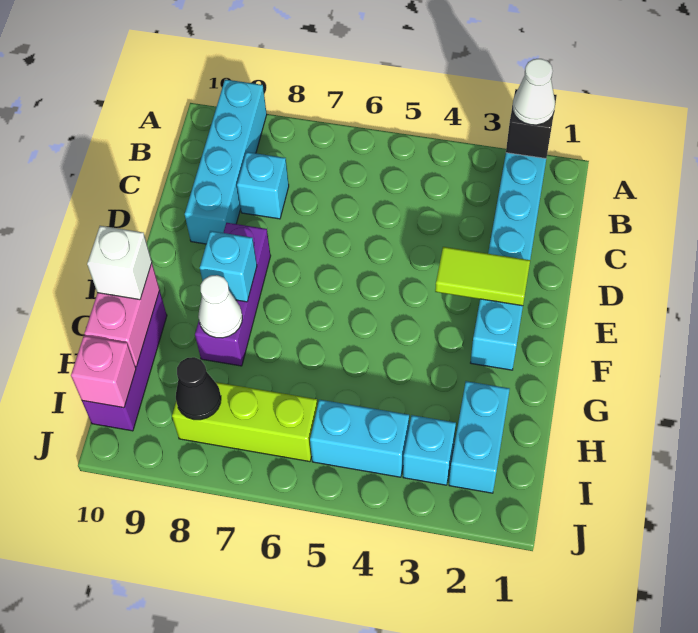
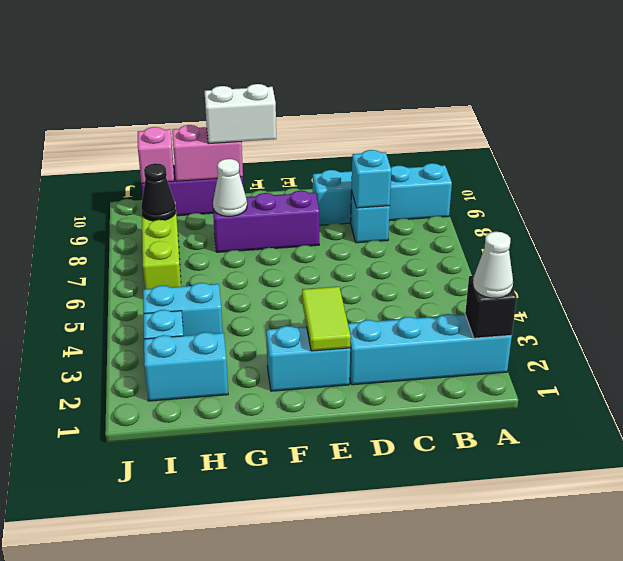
cyan brick F8 level 2 -> cyan brick C8 level 2
white brick G10 level 3 -> white brick F10:G10 level 3
cyan brick I4:I5 level 1 -> cyan brick H4:I4 level 1

